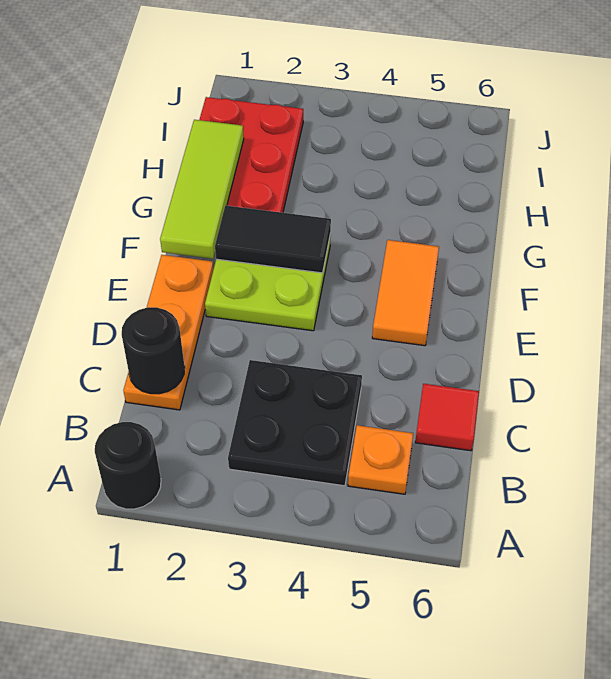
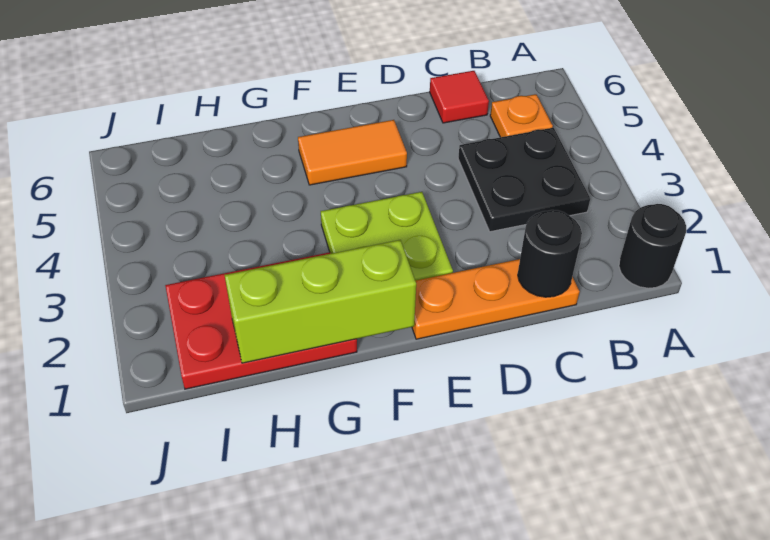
lime tile F1:H1 level 2 -> lime brick F1:H1 level 2
black tile F2:F3 level 2 -> none

